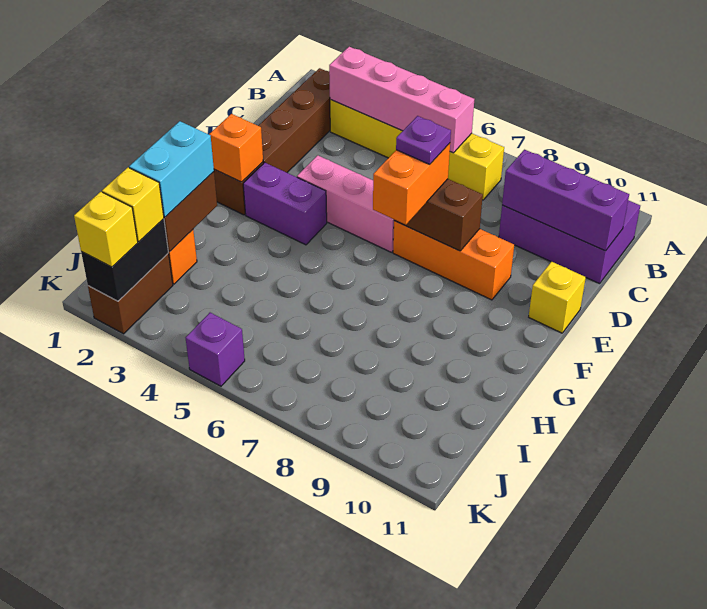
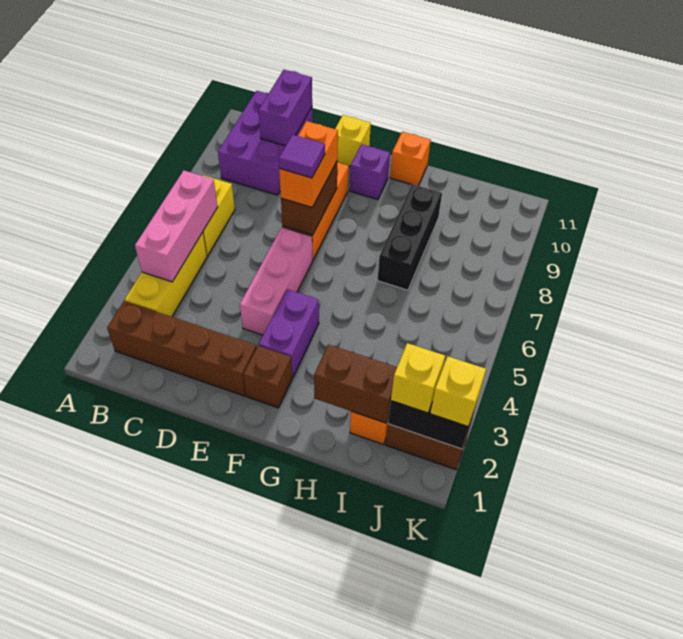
pink brick B3:B6 level 2 -> pink brick B4:B6 level 2
purple brick C9:C11 level 2 -> purple brick C10:C11 level 2
orange brick E7:F7 level 3 -> orange brick E7:E8 level 3
purple plate E7 level 4 -> purple tile E7 level 4
orange brick F2 level 2 -> orange brick G11 level 1
cyan brick H2:I2 level 3 -> none
none -> black brick H7:H9 level 1
purple brick K5 level 1 -> purple brick F10 level 1

